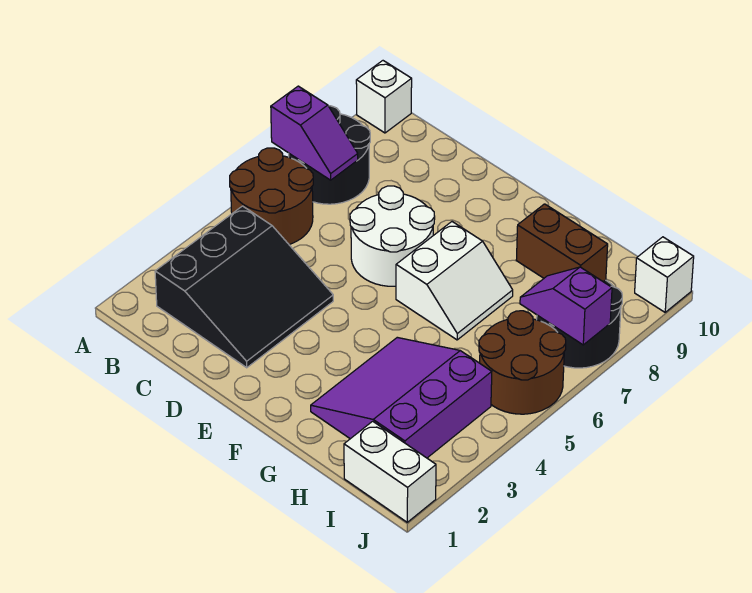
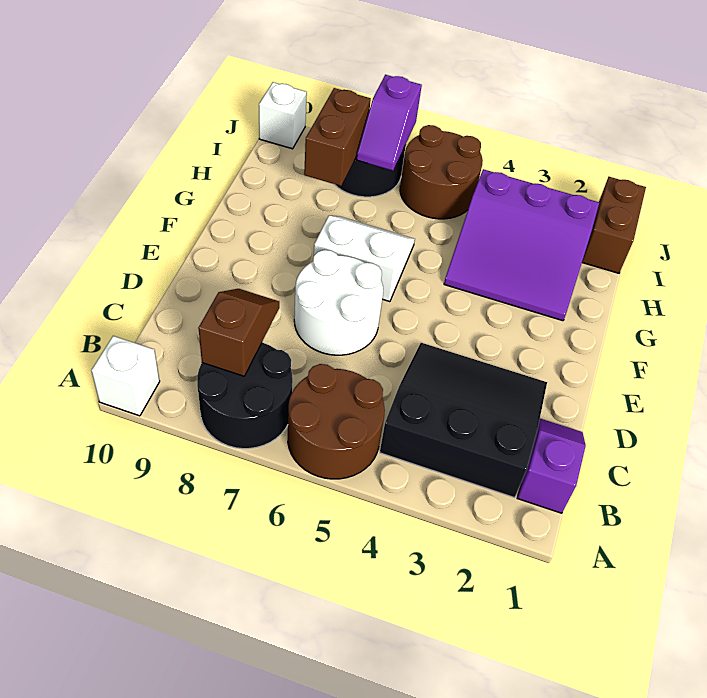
purple slope A7:B7 level 2 top A -> purple slope B1:C1 level 1 top B
none -> brown slope B8:C8 level 2 top B
white brick I1:J1 level 1 -> brown brick I1:J1 level 1

